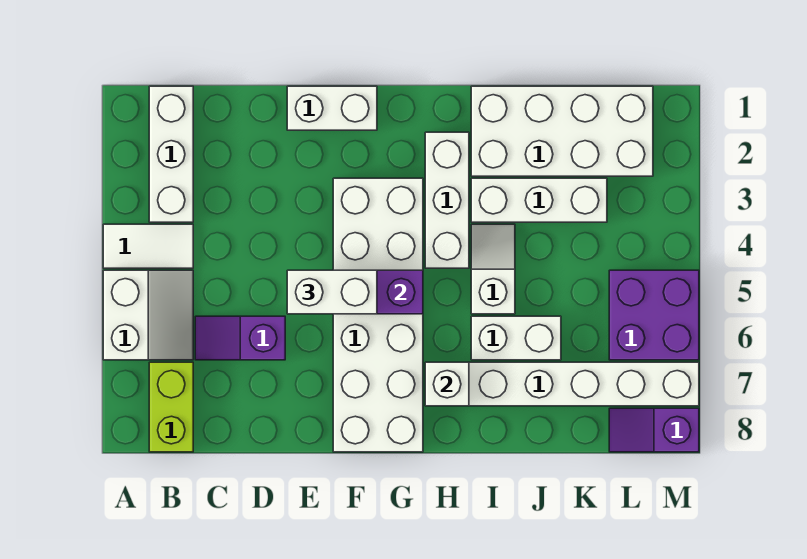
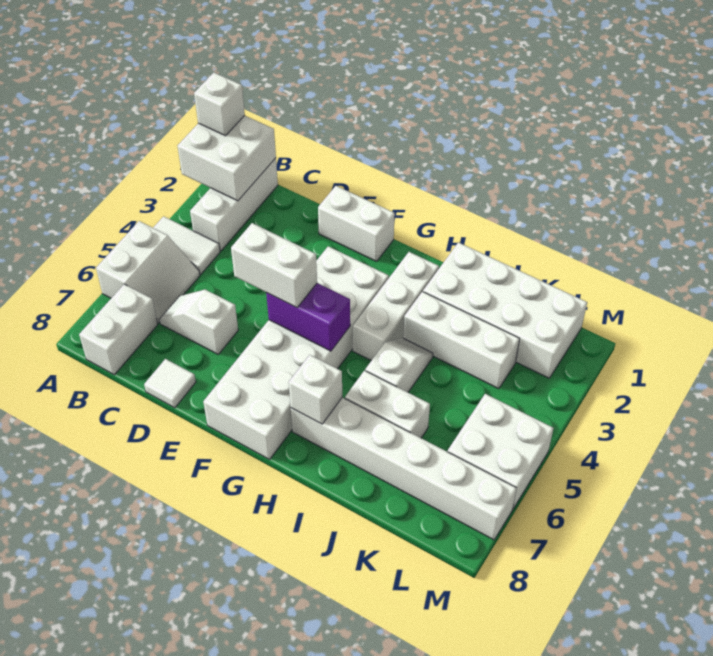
none -> white brick A1:B2 level 2
none -> white brick A1 level 3
lime brick B7:B8 level 1 -> white brick B7:B8 level 1
purple slope C6:D6 level 1 top D -> white slope C6:D6 level 1 top D
none -> white tile D8 level 1
purple brick L5:M6 level 1 -> white brick L5:M6 level 1
purple slope L8:M8 level 1 top M -> none

